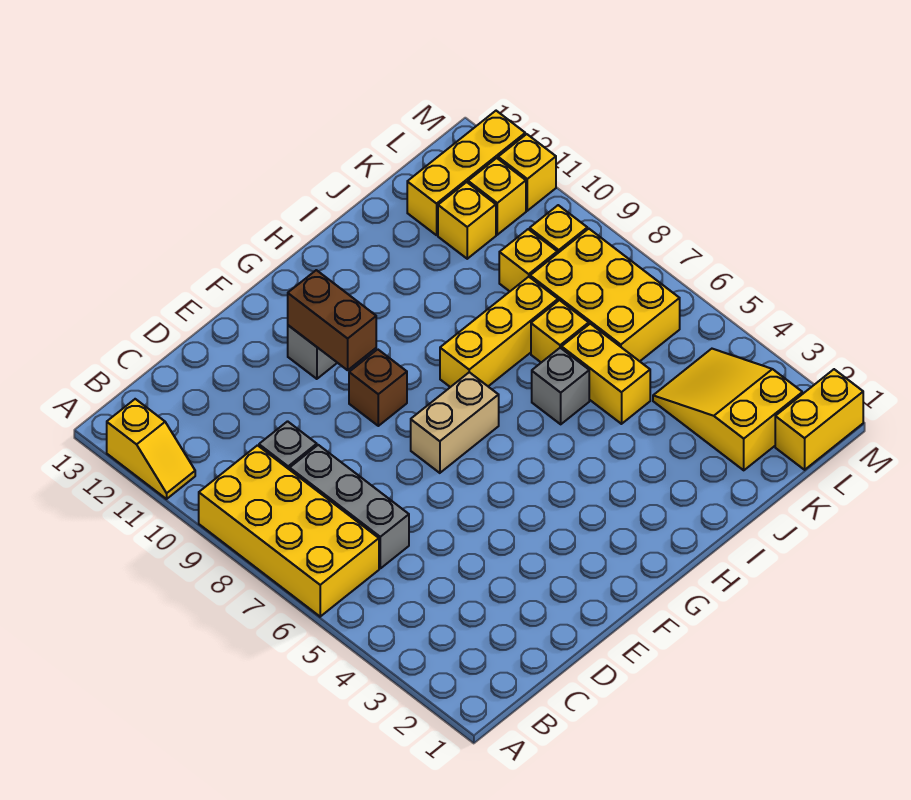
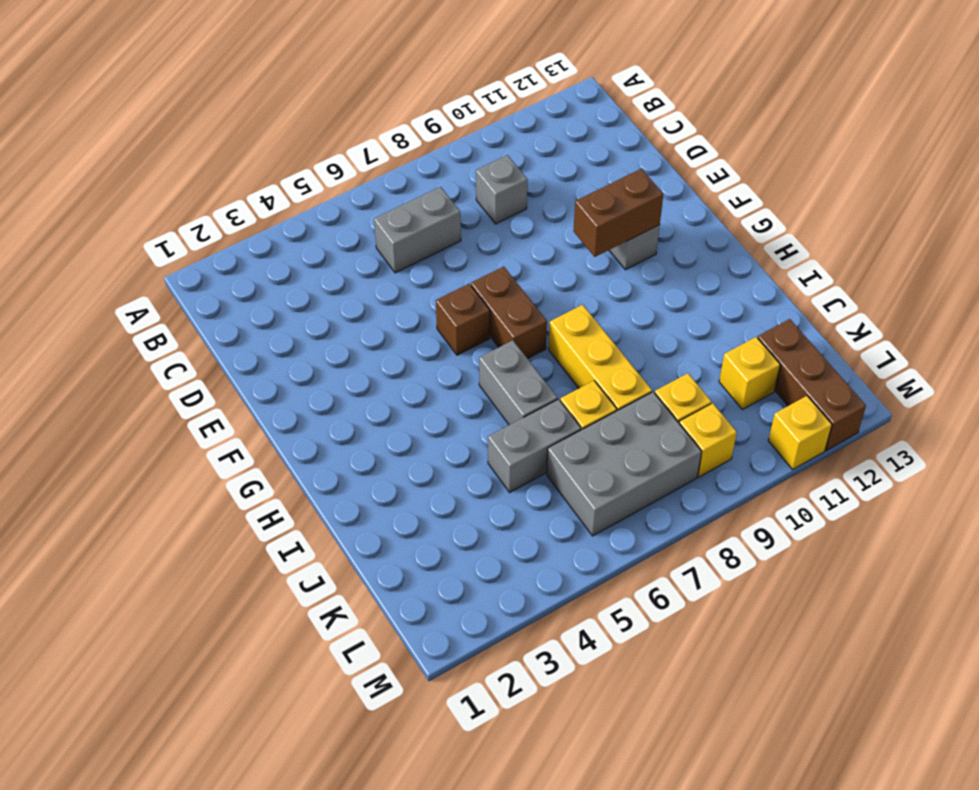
yellow brick A6:B9 level 1 -> none
yellow slope A11:A12 level 1 top 12 -> none
grey brick C6:C8 level 1 -> grey brick C6:C7 level 1
tan brick F7:G7 level 1 -> brown brick F7:G7 level 1
brown brick F9 level 1 -> brown brick F6 level 1
grey brick I6 level 1 -> grey brick H6:I6 level 1
yellow brick J5:J6 level 1 -> grey brick J5:J6 level 1
yellow slope K2:L4 level 1 top 2 -> none
yellow brick K6:L8 level 1 -> grey brick K6:L8 level 1
yellow brick K12:M12 level 1 -> brown brick K12:M12 level 1
yellow brick L1:M1 level 1 -> none
yellow brick L11 level 1 -> none

